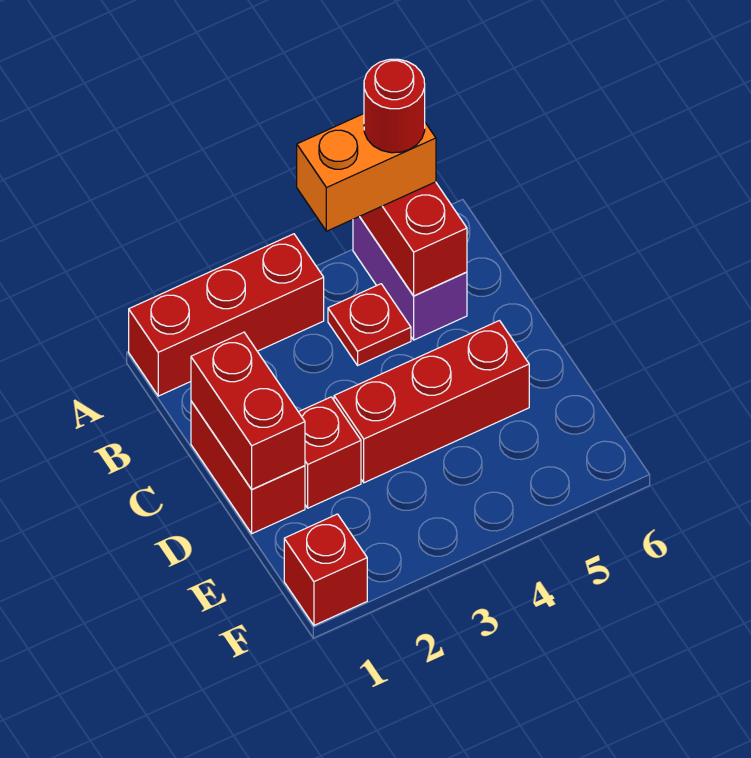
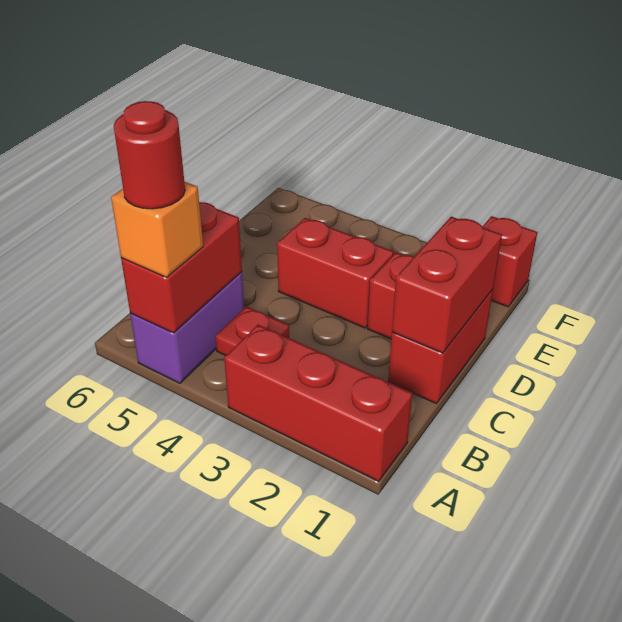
orange brick A4:A5 level 3 -> orange brick A5 level 3
red brick D3:D5 level 1 -> red brick D3:D4 level 1

